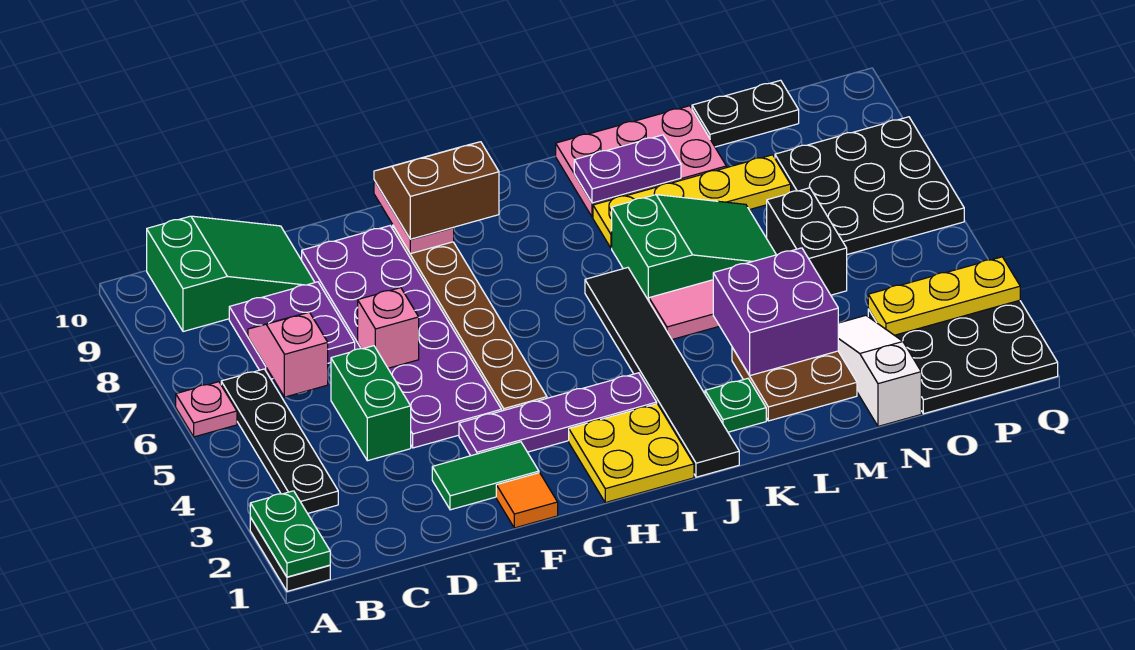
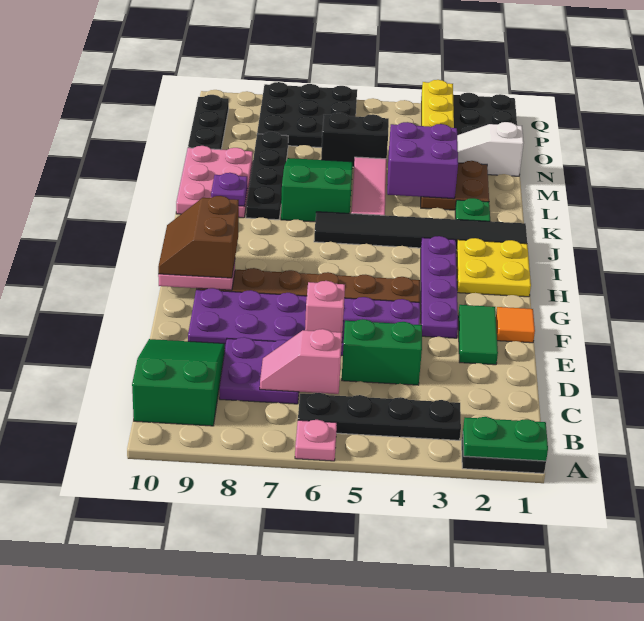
yellow plate K8:N8 level 1 -> black plate K8:N8 level 1
purple plate K9:L9 level 2 -> purple plate K9 level 2
black plate N10:O10 level 1 -> black plate N10:P10 level 1

